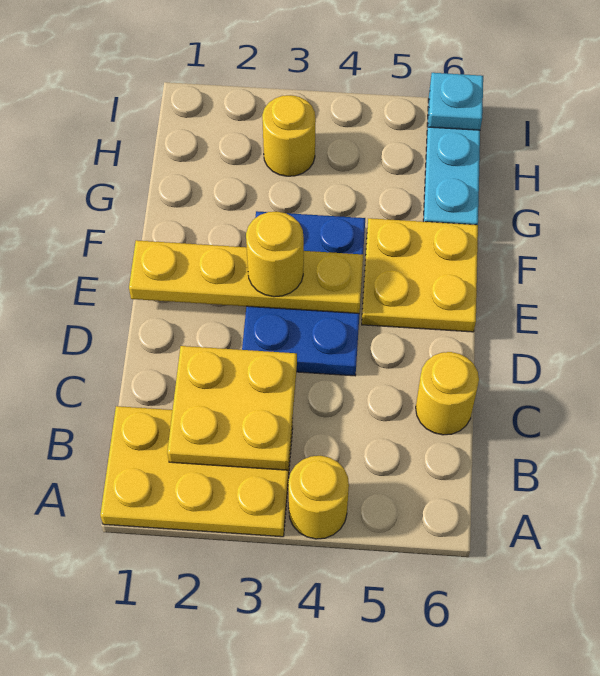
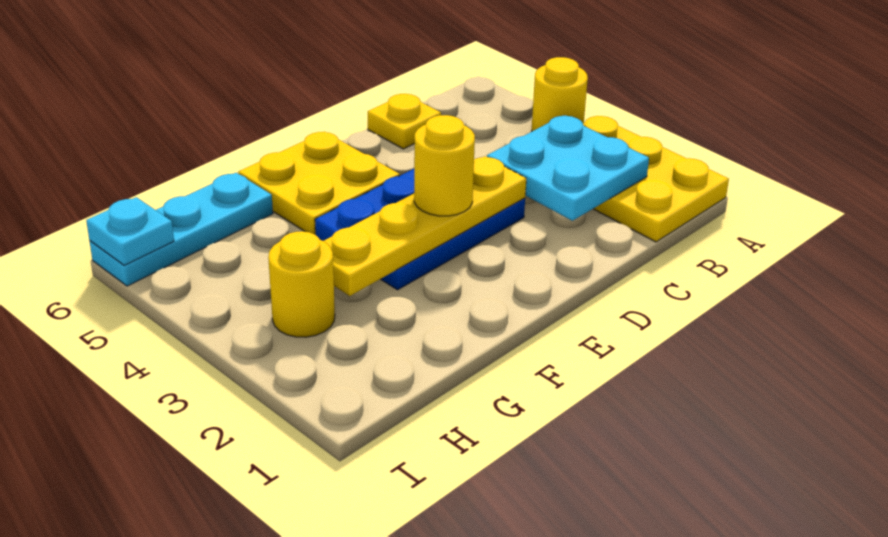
yellow plate B2:C3 level 2 -> cyan plate B2:C3 level 2
yellow round brick C6 level 1 -> yellow plate C6 level 1
yellow plate E1:E4 level 2 -> yellow plate D3:G3 level 2

